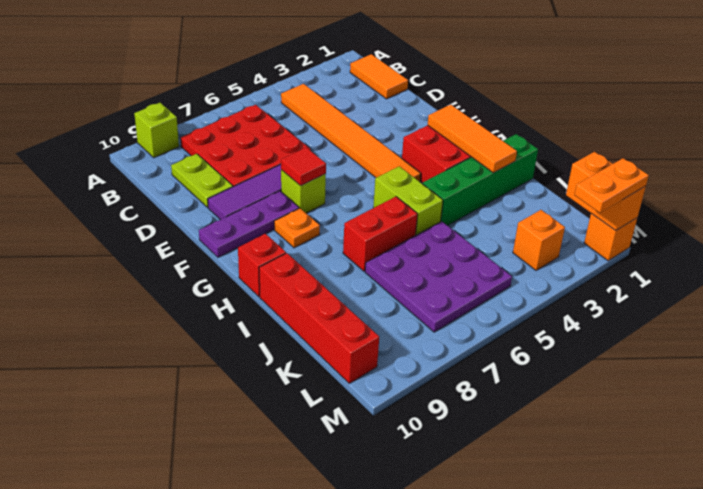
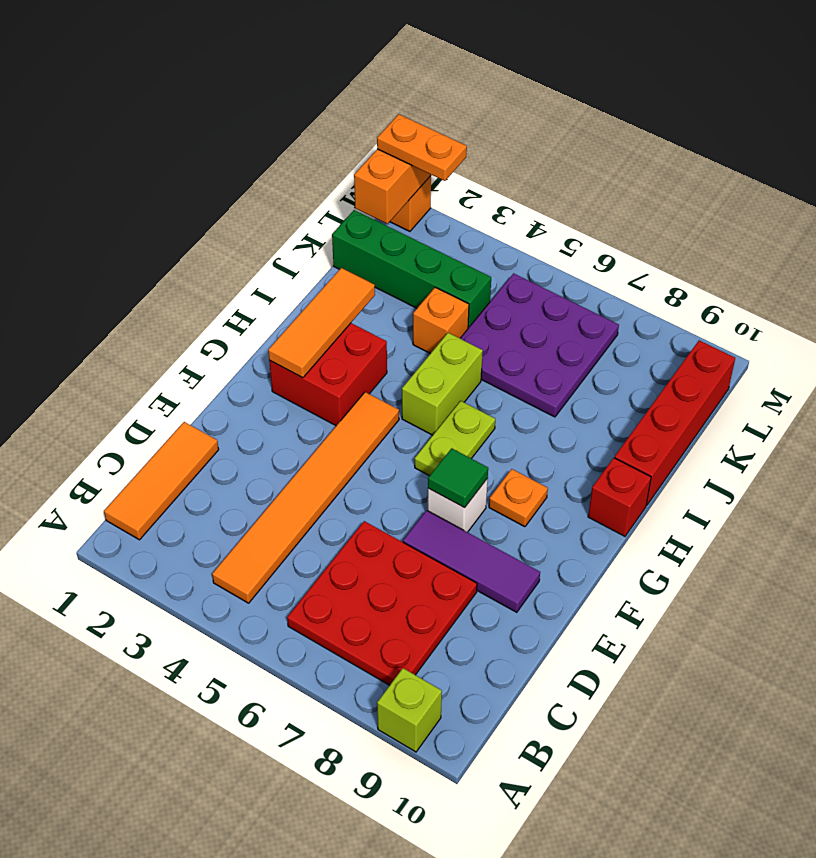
orange tile B1:C1 level 1 -> orange tile B1:D1 level 1
lime plate C9:D9 level 1 -> lime plate G6:H6 level 1
lime brick F7 level 1 -> white brick F7 level 1
red tile F7 level 2 -> green tile F7 level 2
purple plate F8:F10 level 1 -> none
green brick I1:I4 level 1 -> green brick K1:K4 level 1
red brick I6:I7 level 1 -> none
orange brick L3 level 1 -> orange brick J4 level 1

